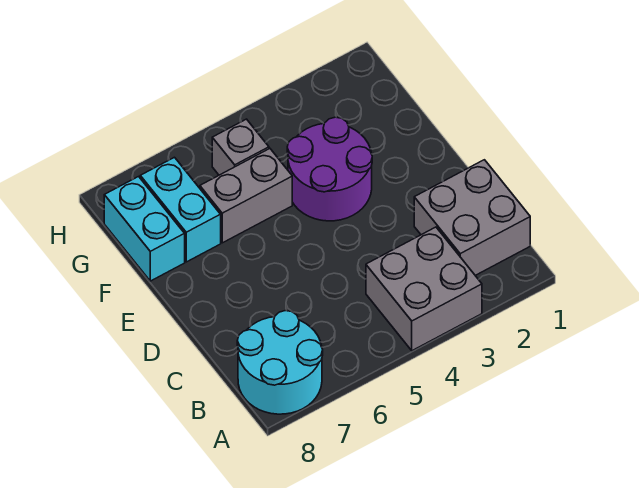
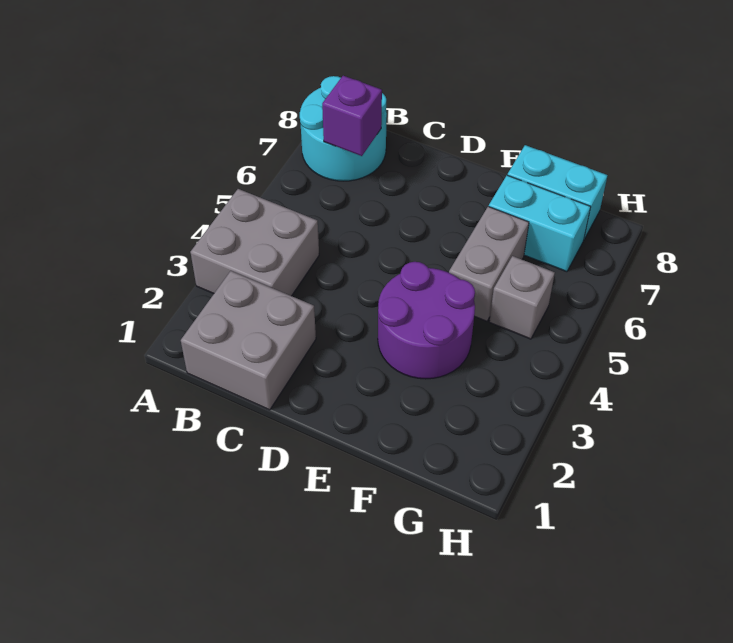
none -> purple brick B7 level 2

